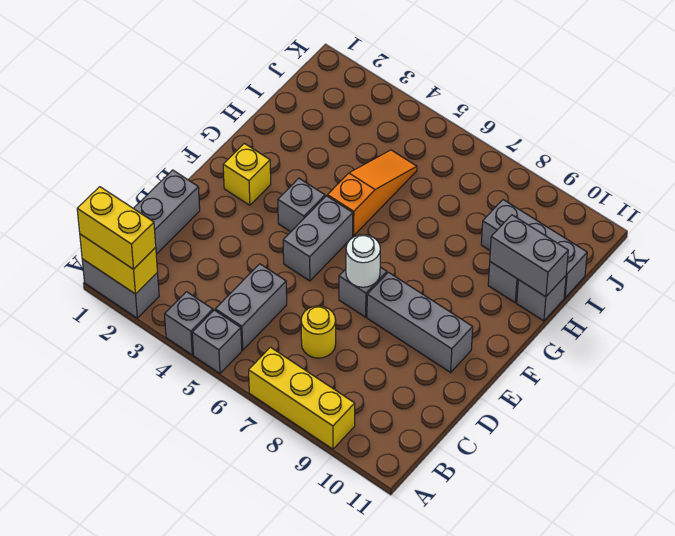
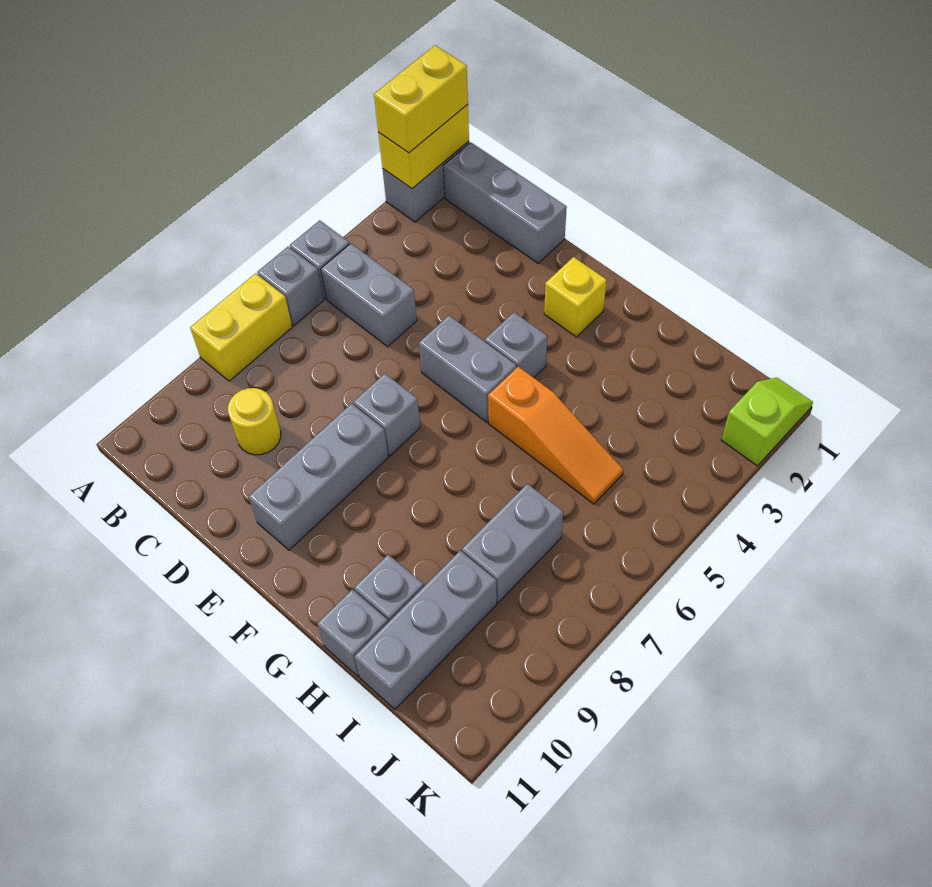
grey brick A4 level 1 -> grey brick A6 level 1
yellow brick A7:A9 level 1 -> yellow brick A7:A8 level 1
yellow round brick C7 level 1 -> yellow round brick C9 level 1
white round brick E7 level 2 -> none
grey brick H10:H11 level 2 -> grey brick I7:I8 level 1
none -> lime slope K1:K2 level 1 top 2

